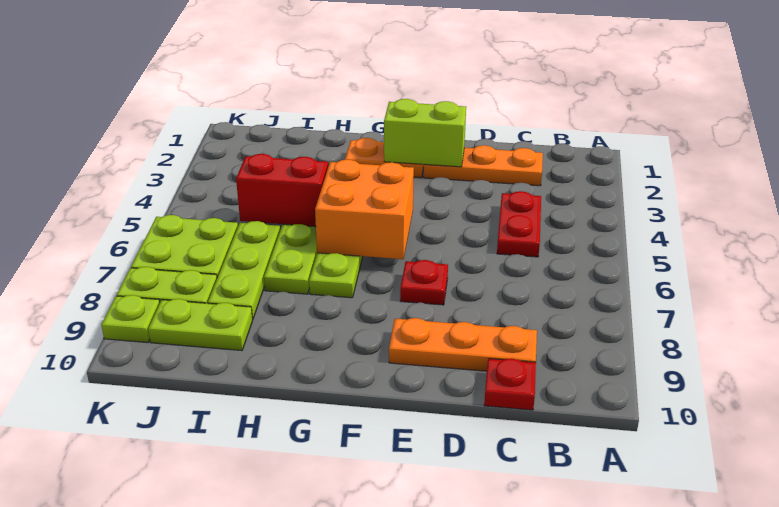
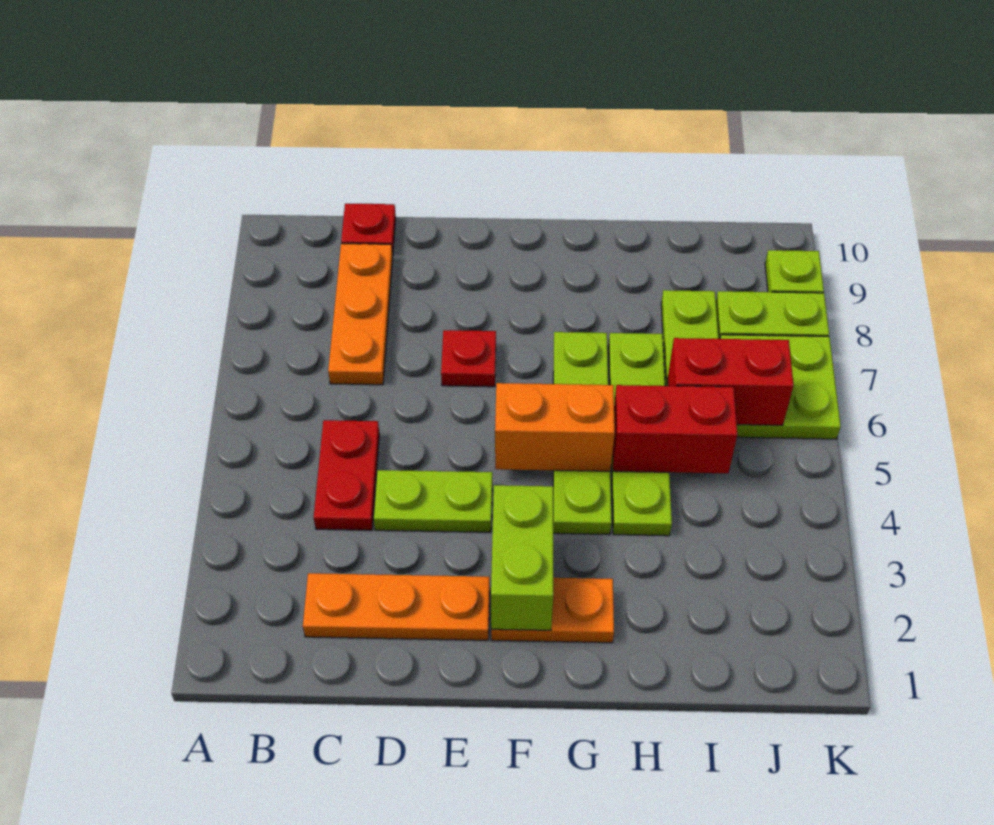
orange plate C9:E9 level 1 -> orange plate C7:C9 level 1
lime brick E2:F2 level 2 -> lime brick F2:F3 level 2
orange brick F5:G6 level 2 -> orange brick F5:G5 level 2
none -> red brick I6:J6 level 2
lime plate I9:J9 level 1 -> lime plate D4:E4 level 1

